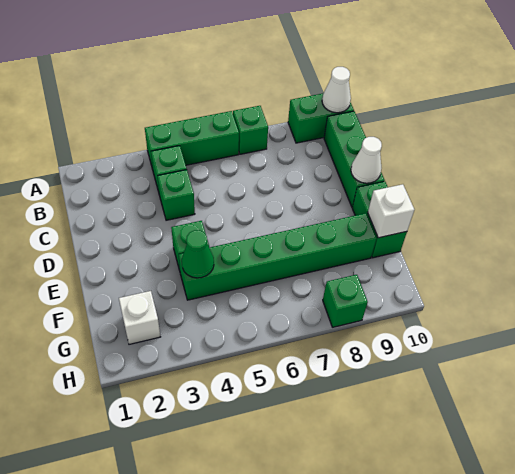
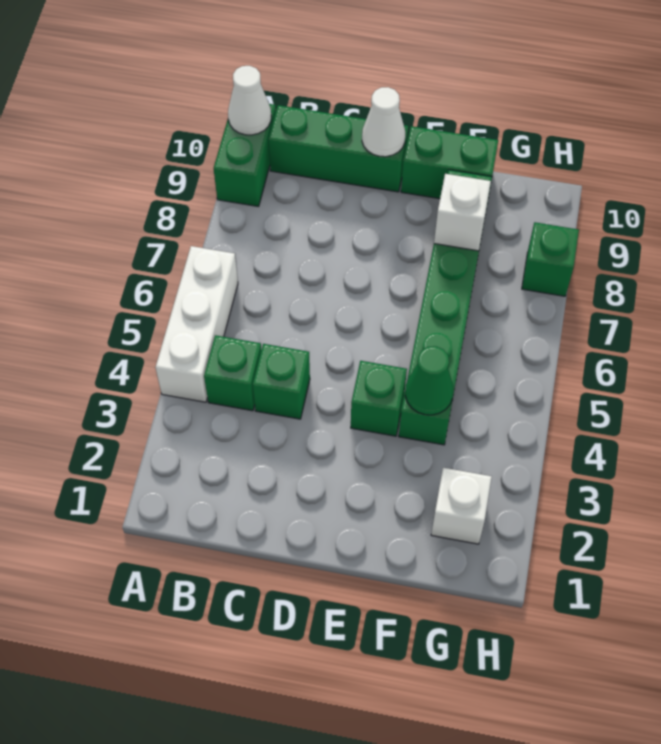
green brick A4:A6 level 1 -> white brick A4:A6 level 1
green brick A7 level 1 -> none
white brick F10 level 2 -> white brick F8 level 2

